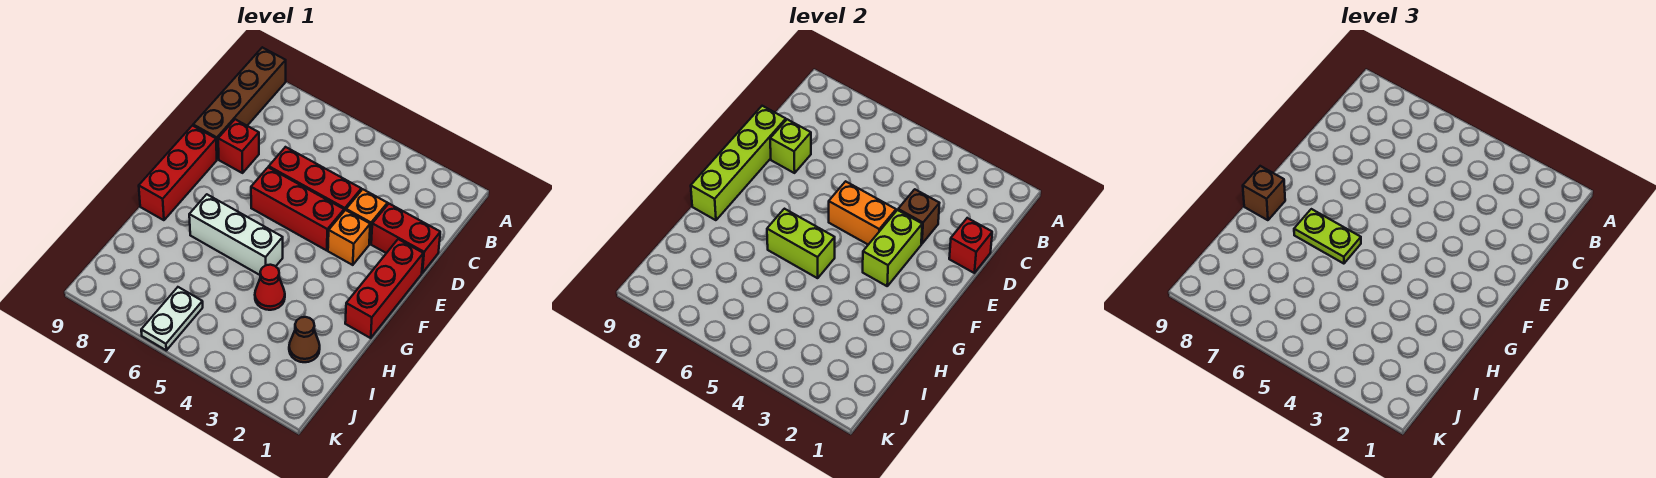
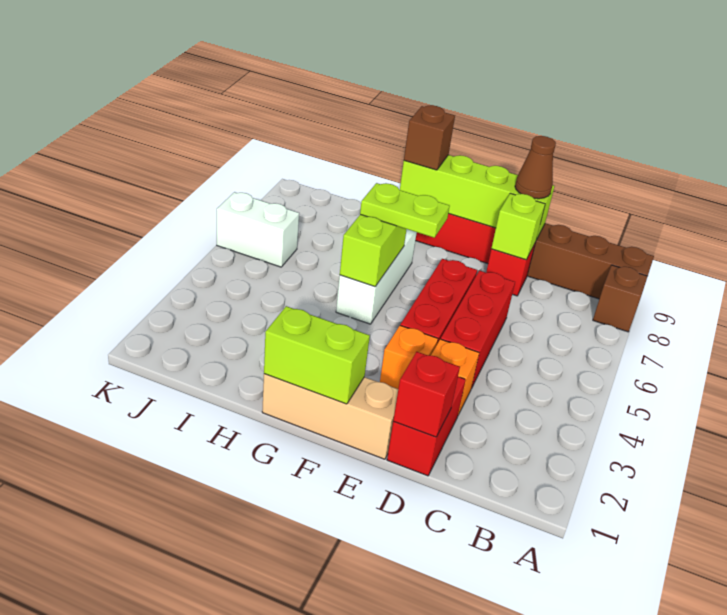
brown brick D3 level 2 -> brown brick A8 level 1
red brick E1:G1 level 1 -> tan brick E1:G1 level 1
lime brick E3:F3 level 2 -> lime brick F1:G1 level 2
orange brick E4:E5 level 2 -> none
lime plate G6:G7 level 3 -> lime plate F6:G6 level 3
red cone H4 level 1 -> none
brown cone I2 level 1 -> brown cone D9 level 3
white plate J6:K6 level 1 -> white brick J6:K6 level 1

